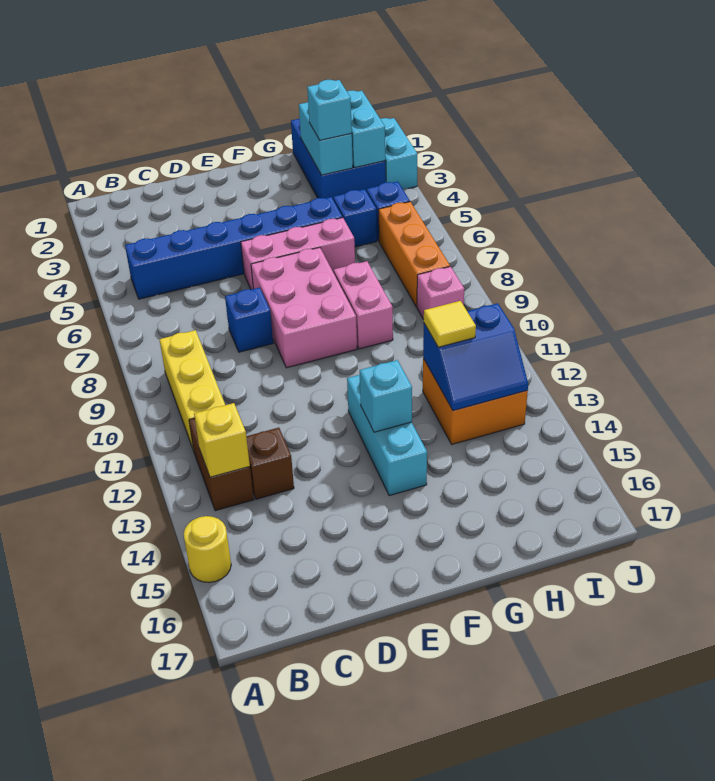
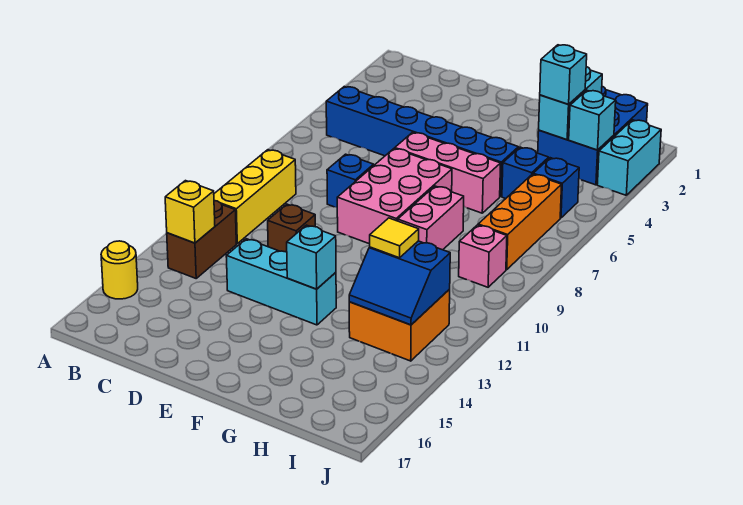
brown brick C13 level 1 -> brown brick D11 level 1
cyan brick F12:F14 level 1 -> cyan brick D13:F13 level 1
cyan brick I2:I3 level 2 -> cyan brick I3 level 2

